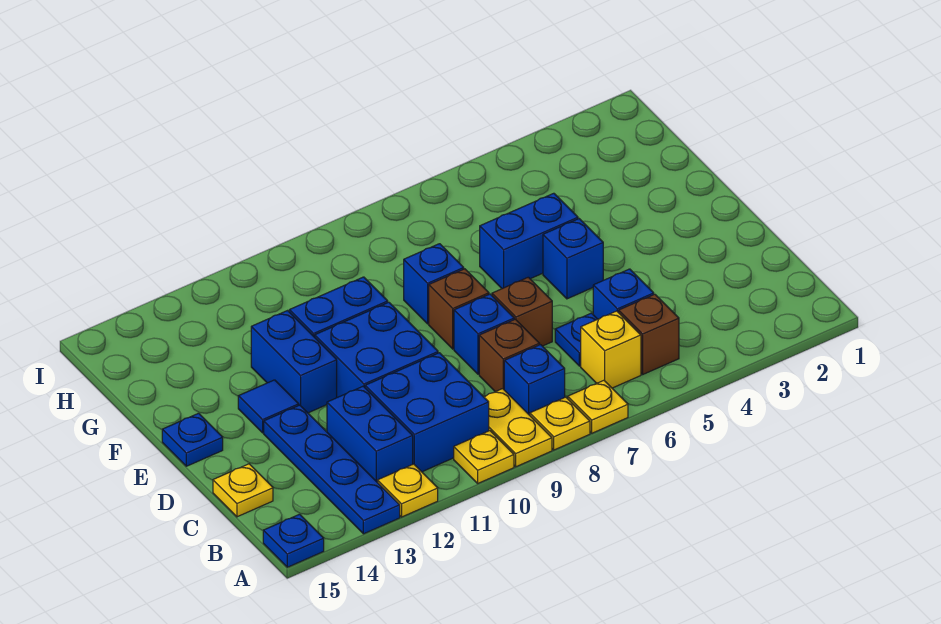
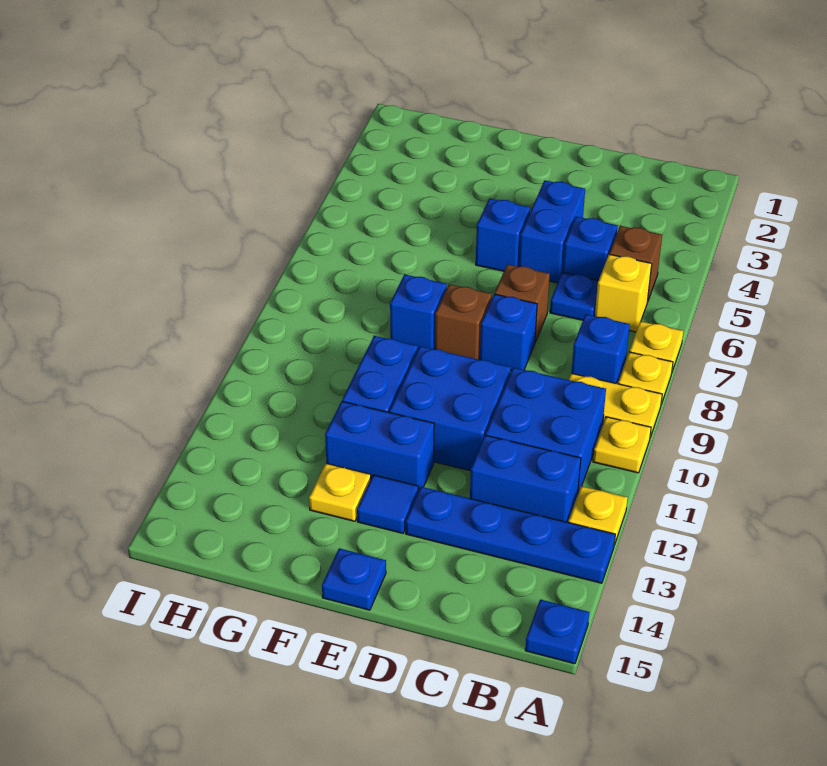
brown brick C8 level 1 -> none
yellow plate C15 level 1 -> yellow plate F13 level 1
blue brick F5:F6 level 1 -> blue brick D4:D5 level 1

